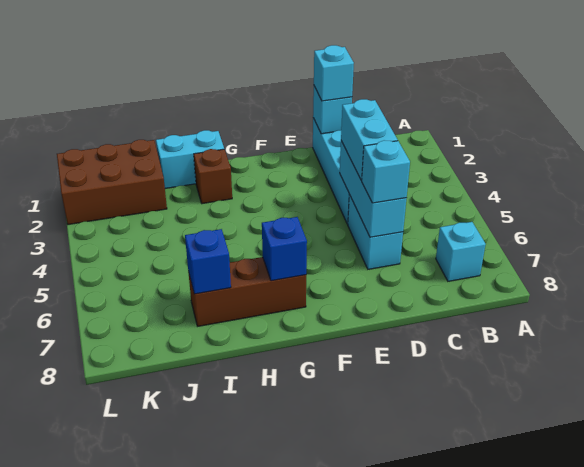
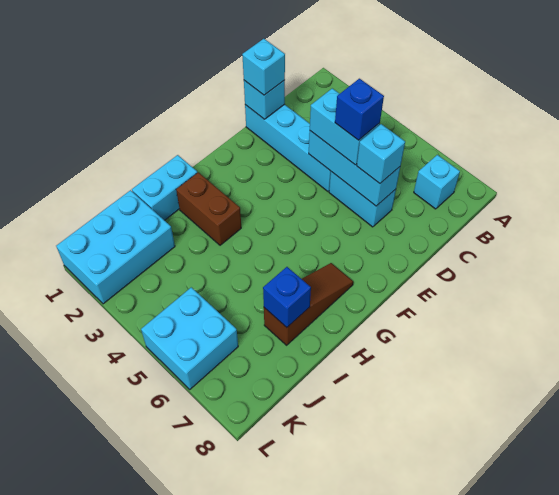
brown brick G7:I7 level 1 -> brown slope G7:I7 level 1 top I
blue brick G7 level 2 -> blue brick D5 level 4
brown brick H2 level 1 -> brown brick H2:H3 level 1
brown brick J1:L2 level 1 -> cyan brick J1:L2 level 1
none -> cyan brick K5:L6 level 1

